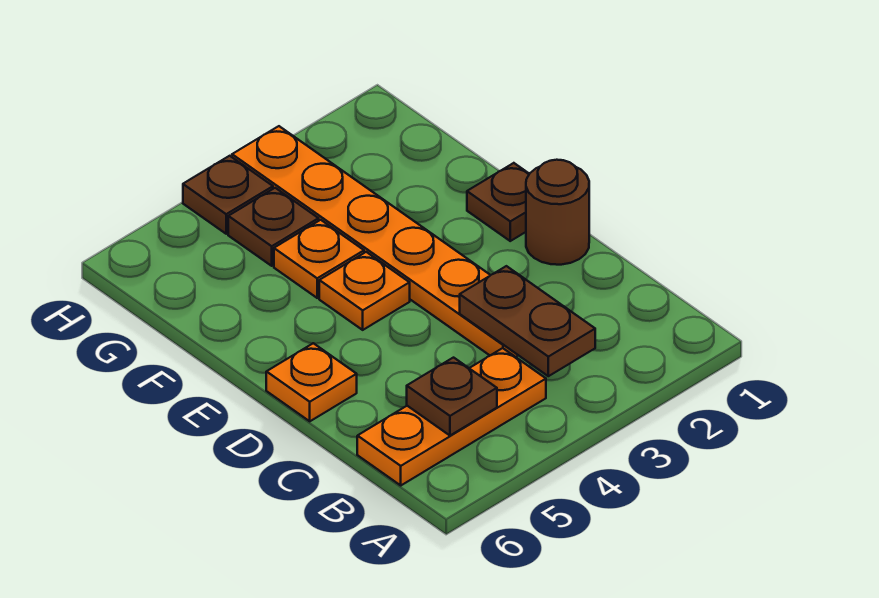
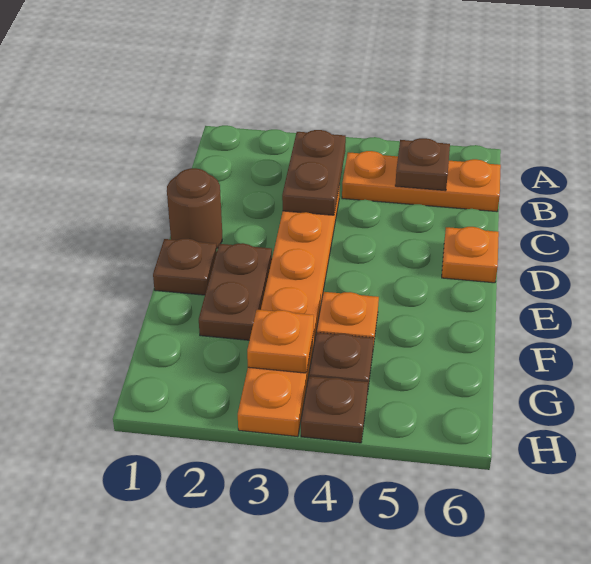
none -> brown plate E2:F2 level 1
orange plate E4 level 1 -> orange plate G3 level 2

